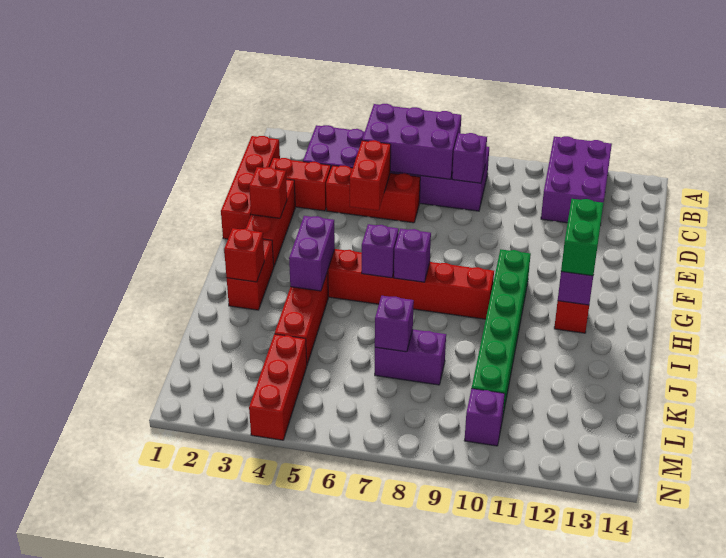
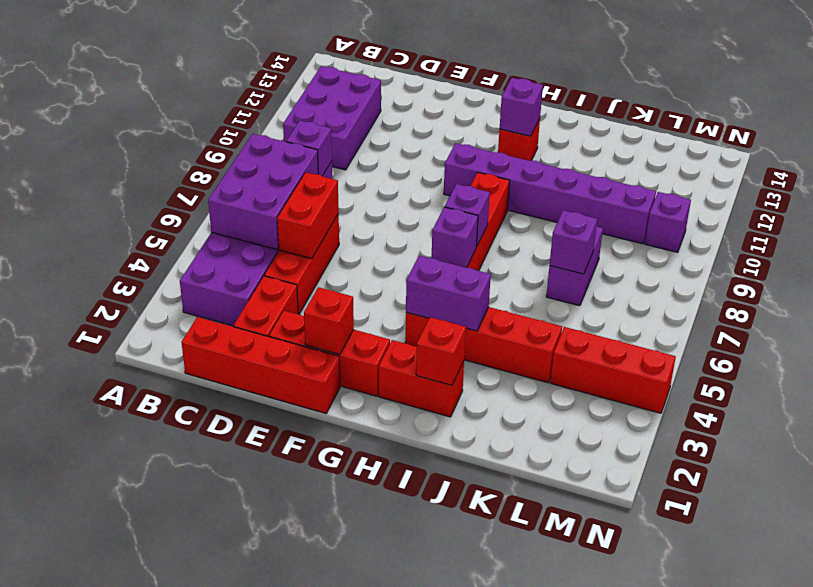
purple brick A11:C12 level 1 -> purple brick B10:C12 level 1
red brick D5:E5 level 2 -> red brick D5:D6 level 2
green brick G10:L10 level 1 -> purple brick G10:L10 level 1
green brick G12:H12 level 3 -> none

